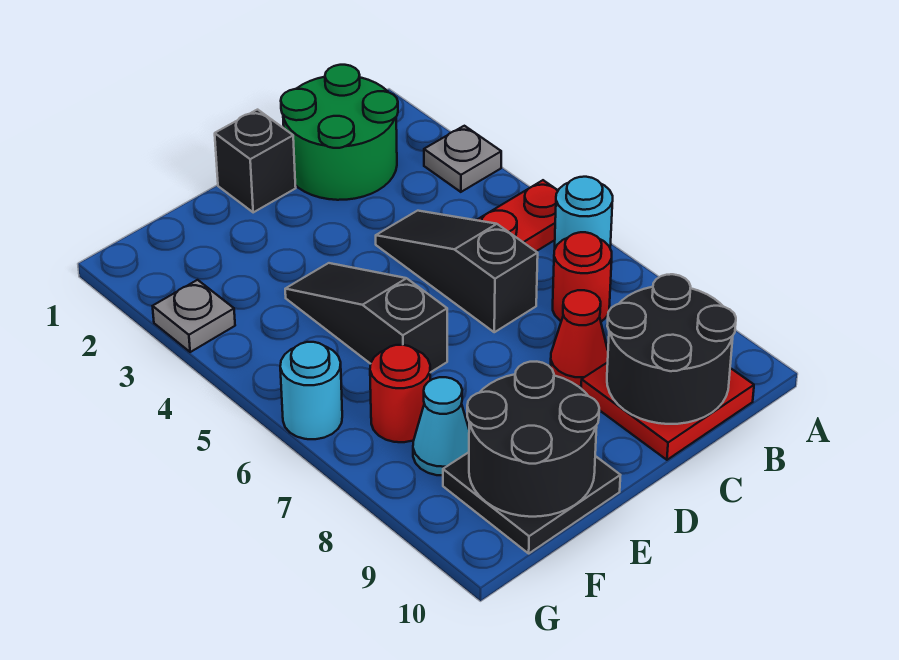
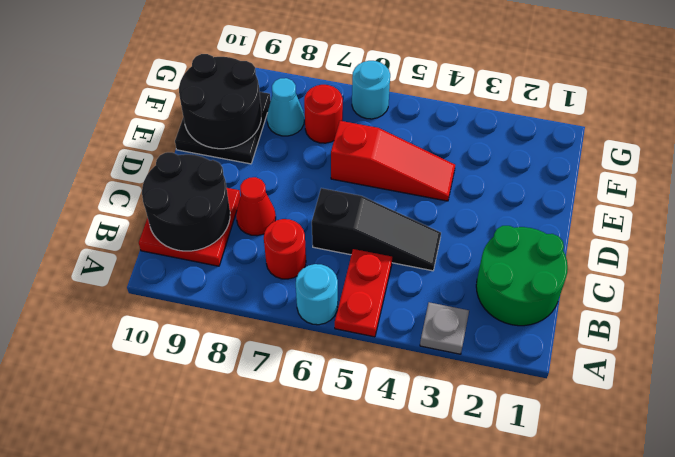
black brick D1 level 1 -> none
black slope E4:E6 level 1 top 6 -> red slope E4:E6 level 1 top 6
grey plate G3 level 1 -> none

